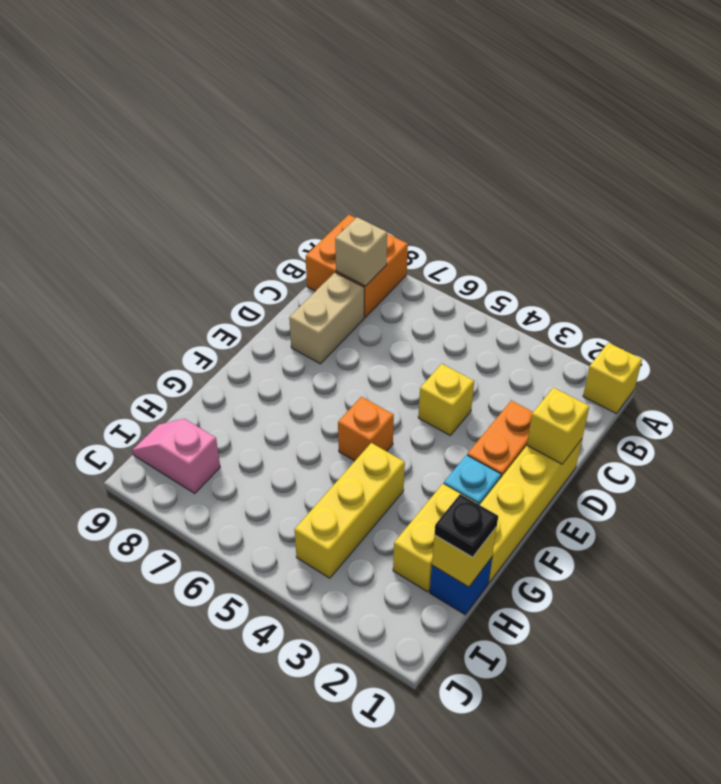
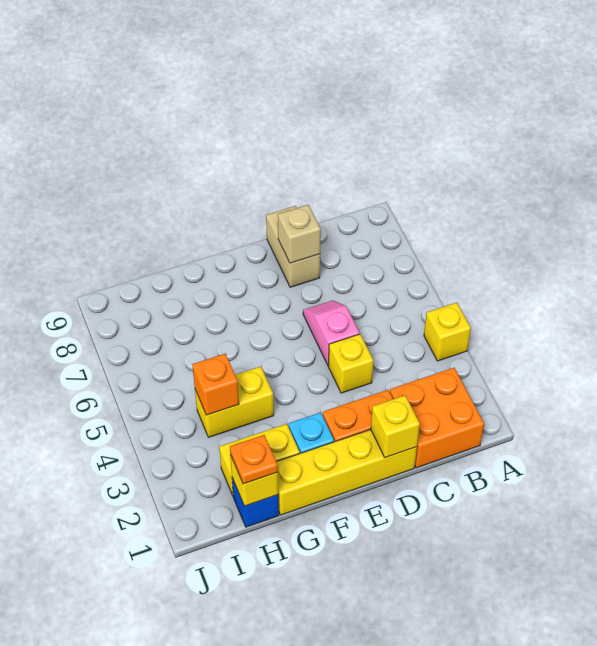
yellow brick A1 level 1 -> yellow brick A4 level 1
orange brick A8:B9 level 1 -> orange brick B1:C2 level 1
tan brick B8 level 2 -> tan brick D8 level 2
tan brick C8:D8 level 1 -> tan brick D8:D9 level 1
orange brick F5 level 1 -> orange brick H4 level 2
yellow brick G4:I4 level 1 -> yellow brick G4:H4 level 1
black plate H1 level 3 -> orange plate H1 level 3
pink slope I8:I9 level 1 top 8 -> pink slope D5:D6 level 1 top 5

